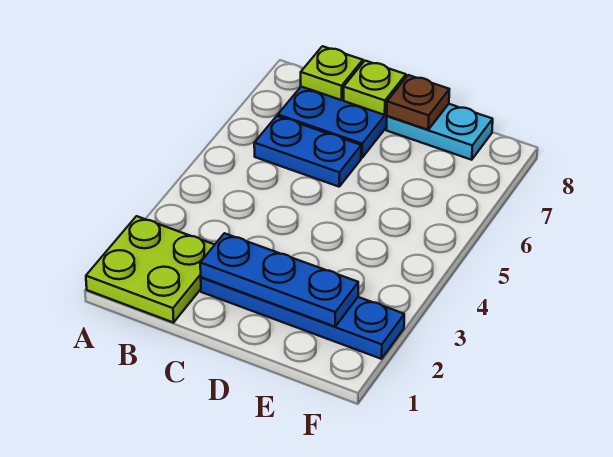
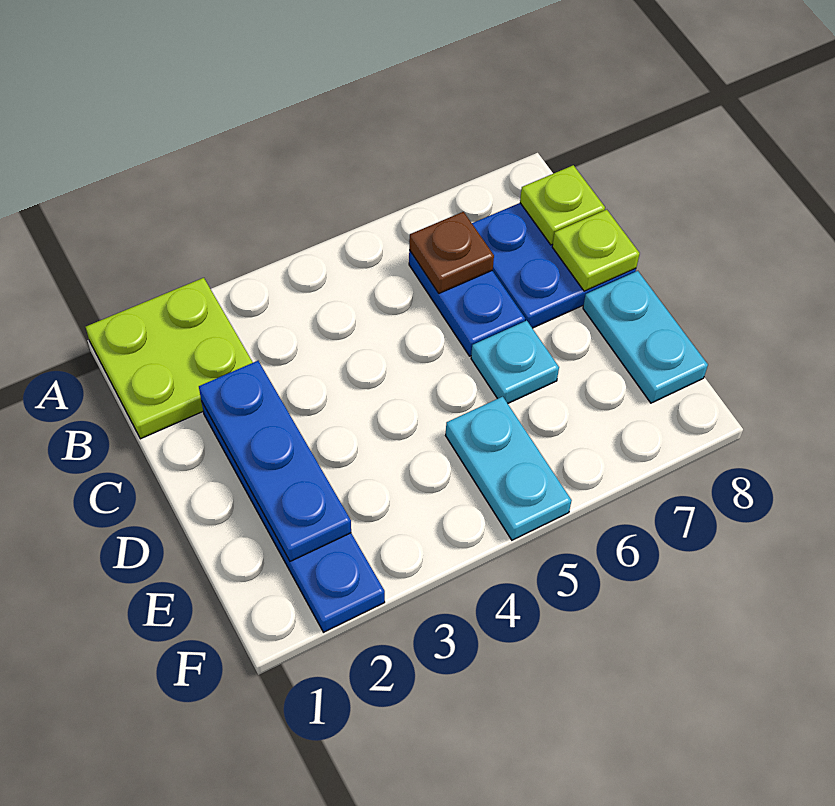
none -> cyan plate D6 level 1
brown plate D8 level 2 -> brown plate B6 level 2
none -> cyan plate E5:F5 level 1

